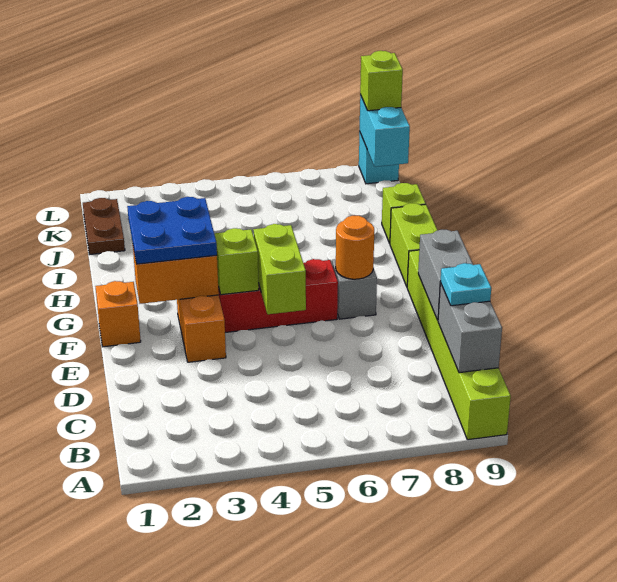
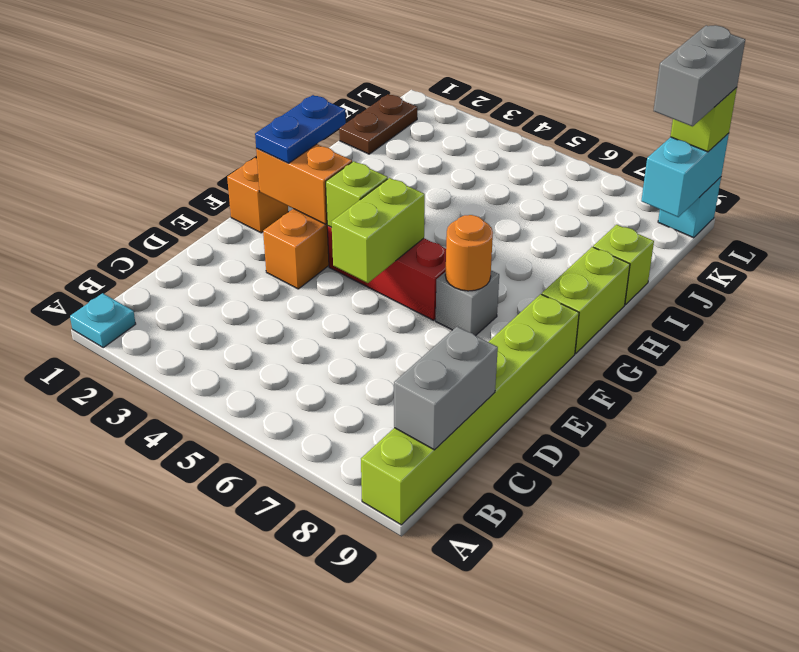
cyan plate C9 level 3 -> cyan plate A1 level 1
grey brick D9:E9 level 2 -> grey brick K9:L9 level 4
blue plate F2:G3 level 3 -> blue plate F2:G2 level 3

